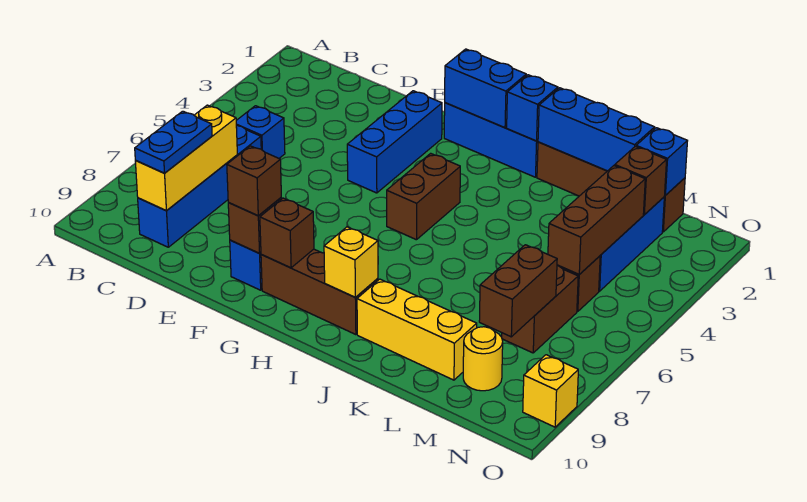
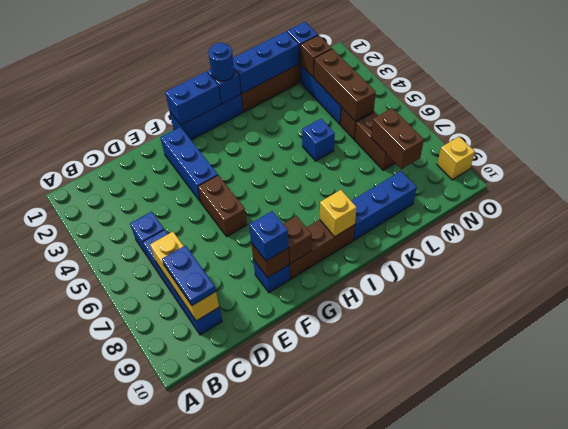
brown brick F9 level 3 -> blue brick F9 level 3
brown brick H4:H5 level 1 -> brown brick F5:F6 level 1
none -> blue round brick I1 level 3
yellow brick J9:L9 level 1 -> blue brick J9:L9 level 1
none -> blue brick K5 level 1
yellow round brick M9 level 1 -> none

